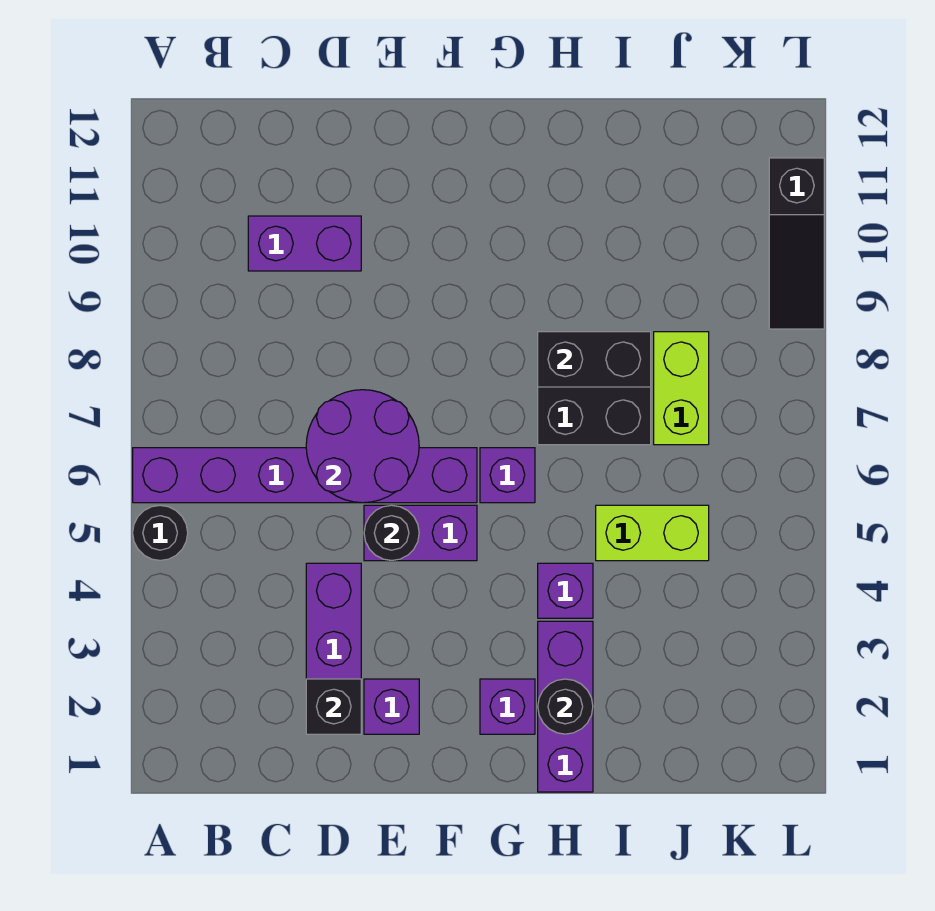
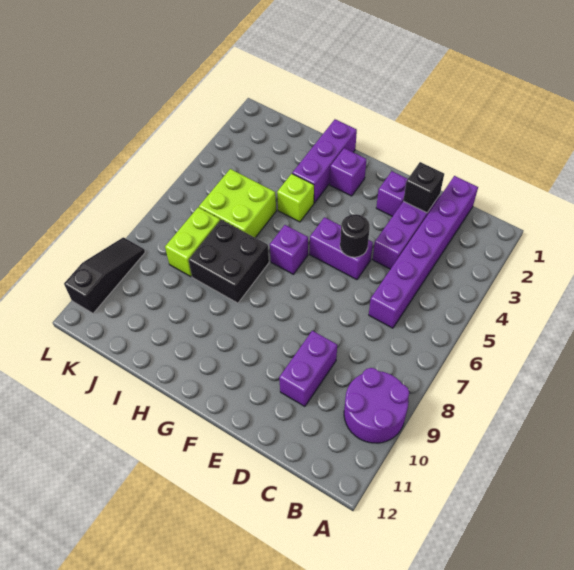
black round brick A5 level 1 -> none
purple brick A6:F6 level 1 -> purple brick C1:C6 level 1
purple brick C10:D10 level 1 -> purple brick D9:D10 level 1
purple round brick D6:E7 level 2 -> purple round brick A9:B10 level 1
black round brick H2 level 2 -> none
purple brick H4 level 1 -> lime brick H4 level 1
black brick H8:I8 level 2 -> none
lime brick I5:J5 level 1 -> lime brick I5:J6 level 1

